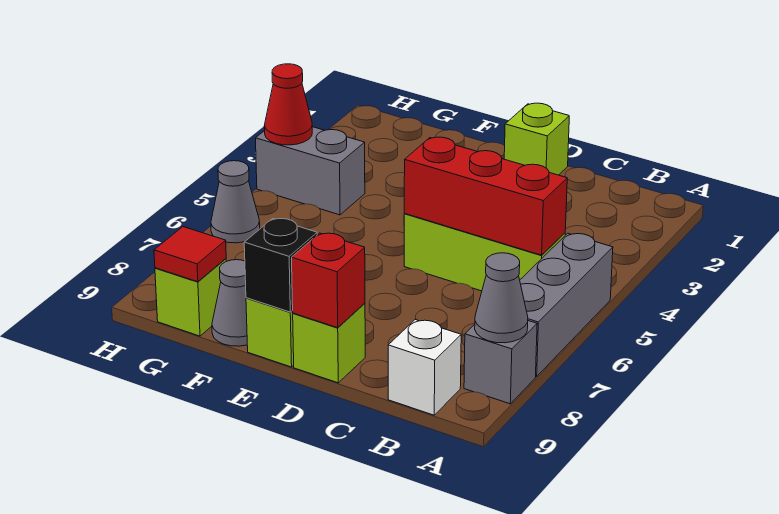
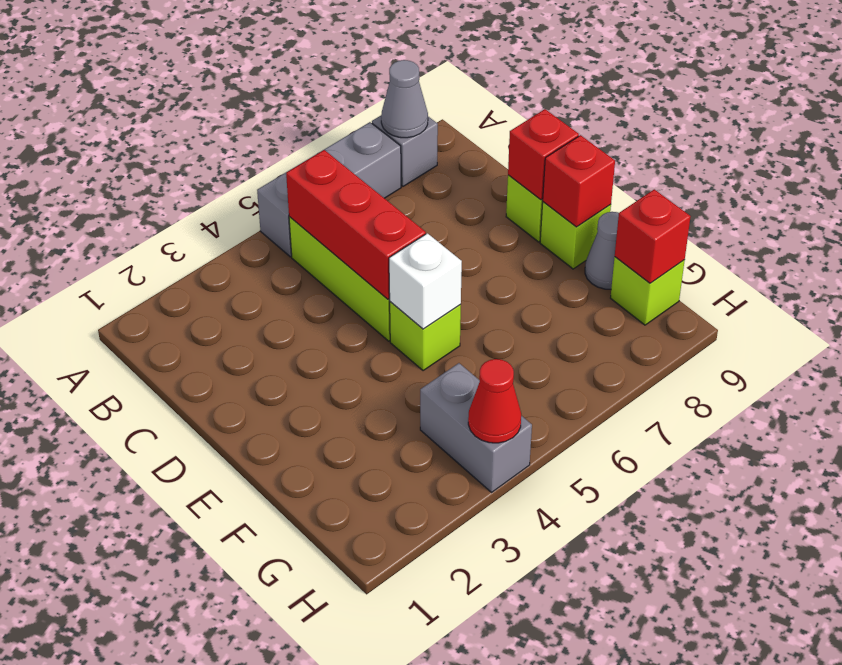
white brick B9 level 1 -> white brick E5 level 2
lime brick D1 level 1 -> lime brick E5 level 1
black brick E9 level 2 -> red brick E9 level 2
red tile G9 level 2 -> red brick G9 level 2
grey cone H6 level 1 -> none

